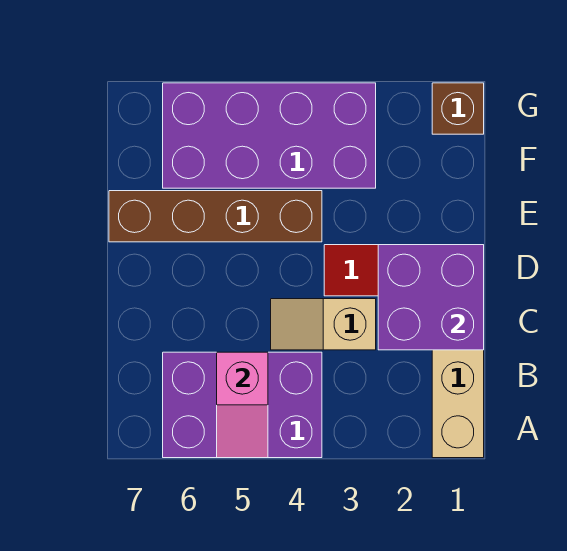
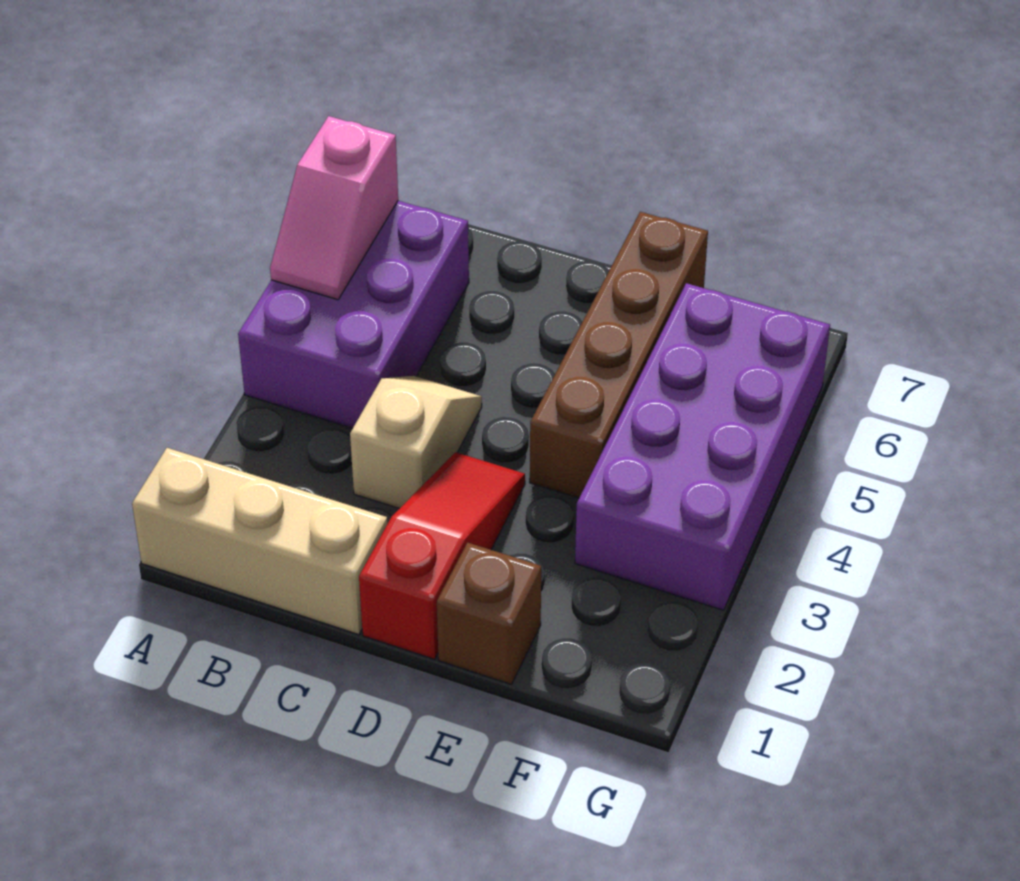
pink slope A5:B5 level 2 top B -> pink slope A5:A6 level 2 top 6
purple brick C1:D2 level 2 -> none
brown brick G1 level 1 -> brown brick E1 level 1

